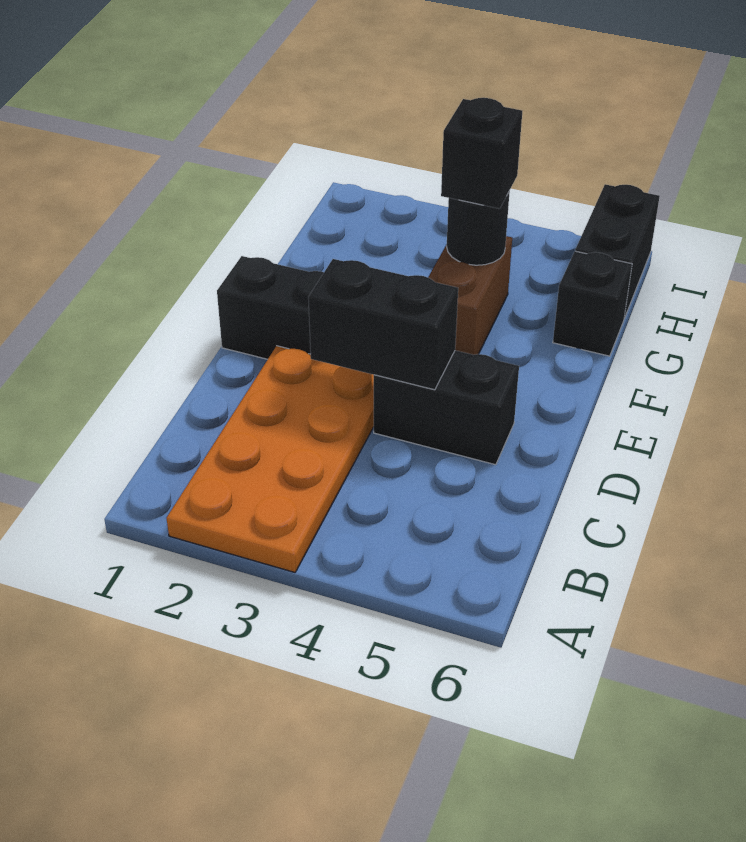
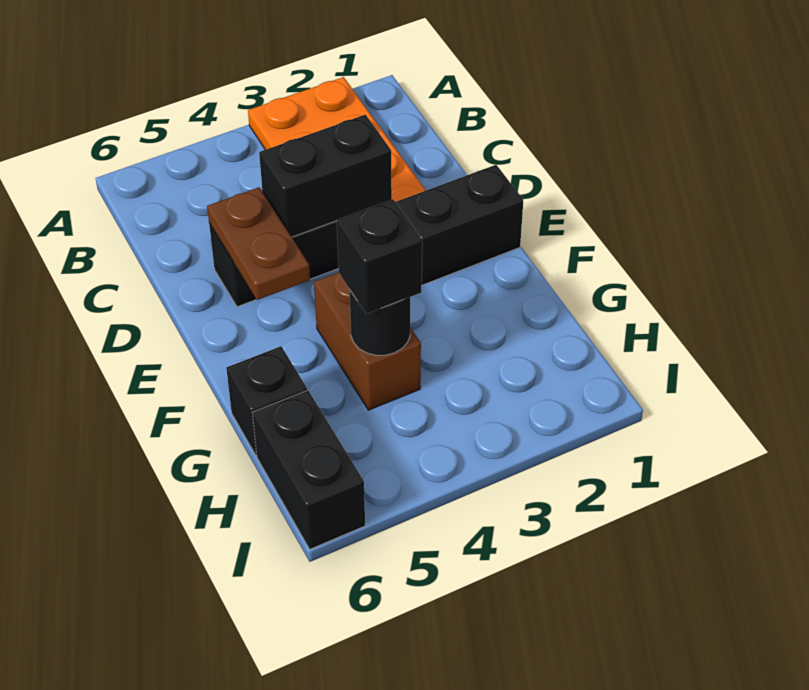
none -> brown plate D5:E5 level 2

